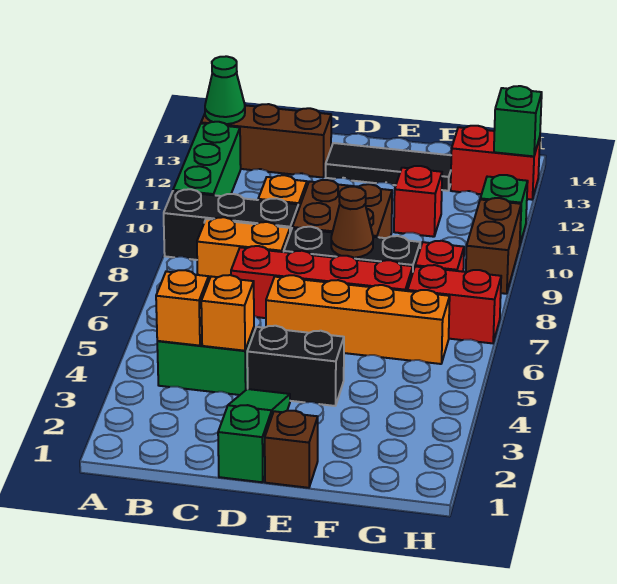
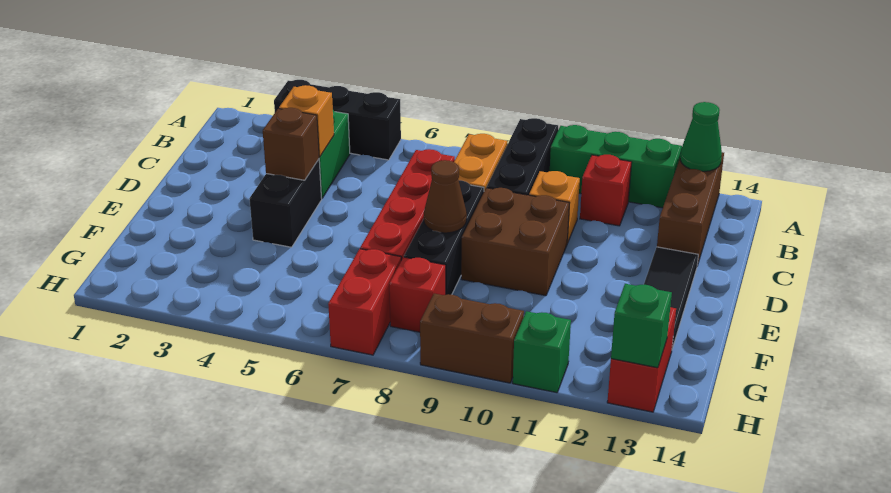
none -> black brick A3:A5 level 1
orange brick B4 level 2 -> none
green slope D1:D3 level 1 top 1 -> none
orange brick D6:G6 level 1 -> none
brown brick E1 level 1 -> brown brick D4 level 2
red brick F11 level 1 -> red brick B11 level 1

